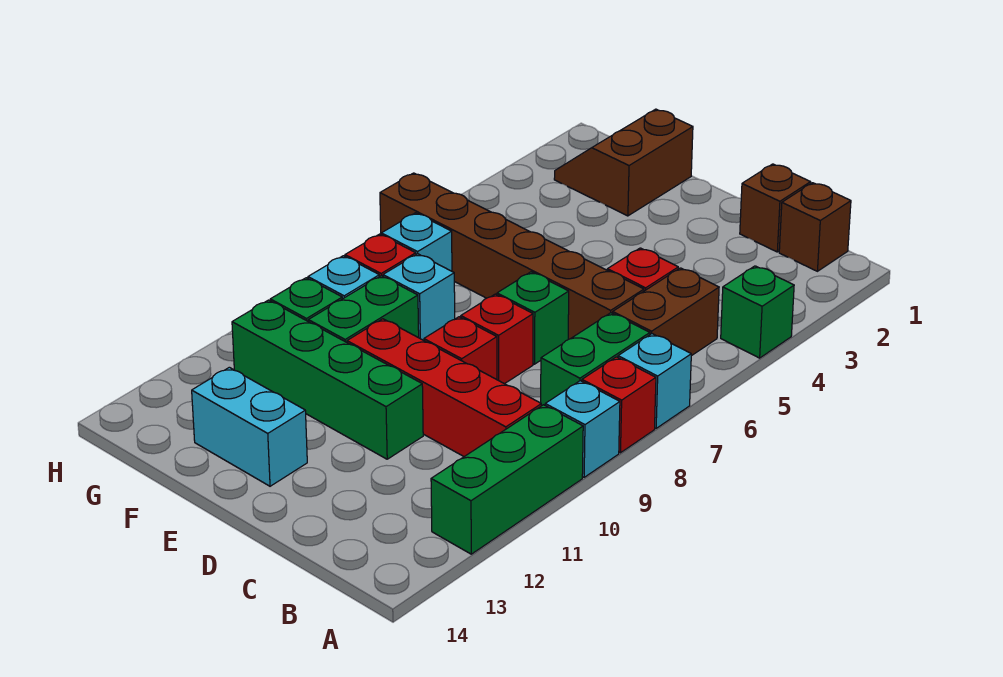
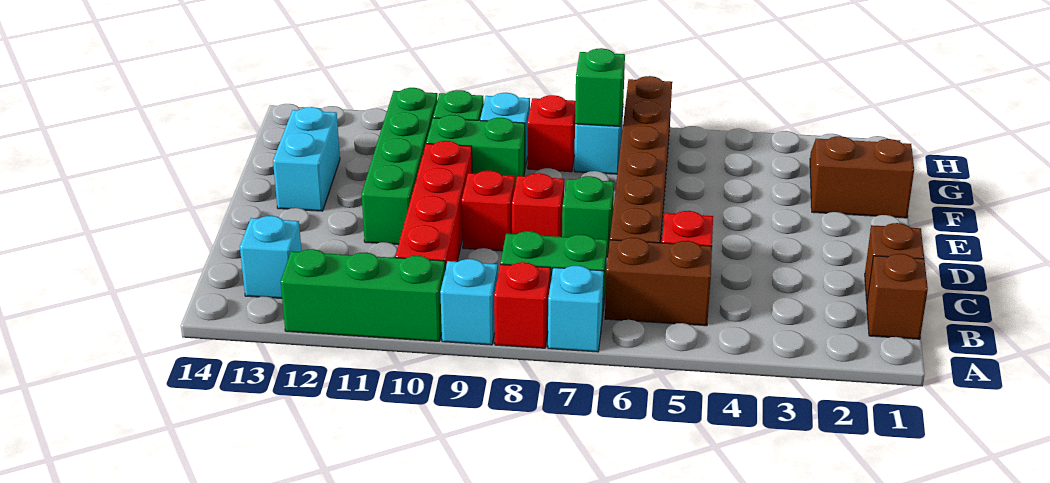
green brick A4 level 1 -> green brick G7 level 2
cyan brick F8 level 1 -> cyan brick B13 level 1

